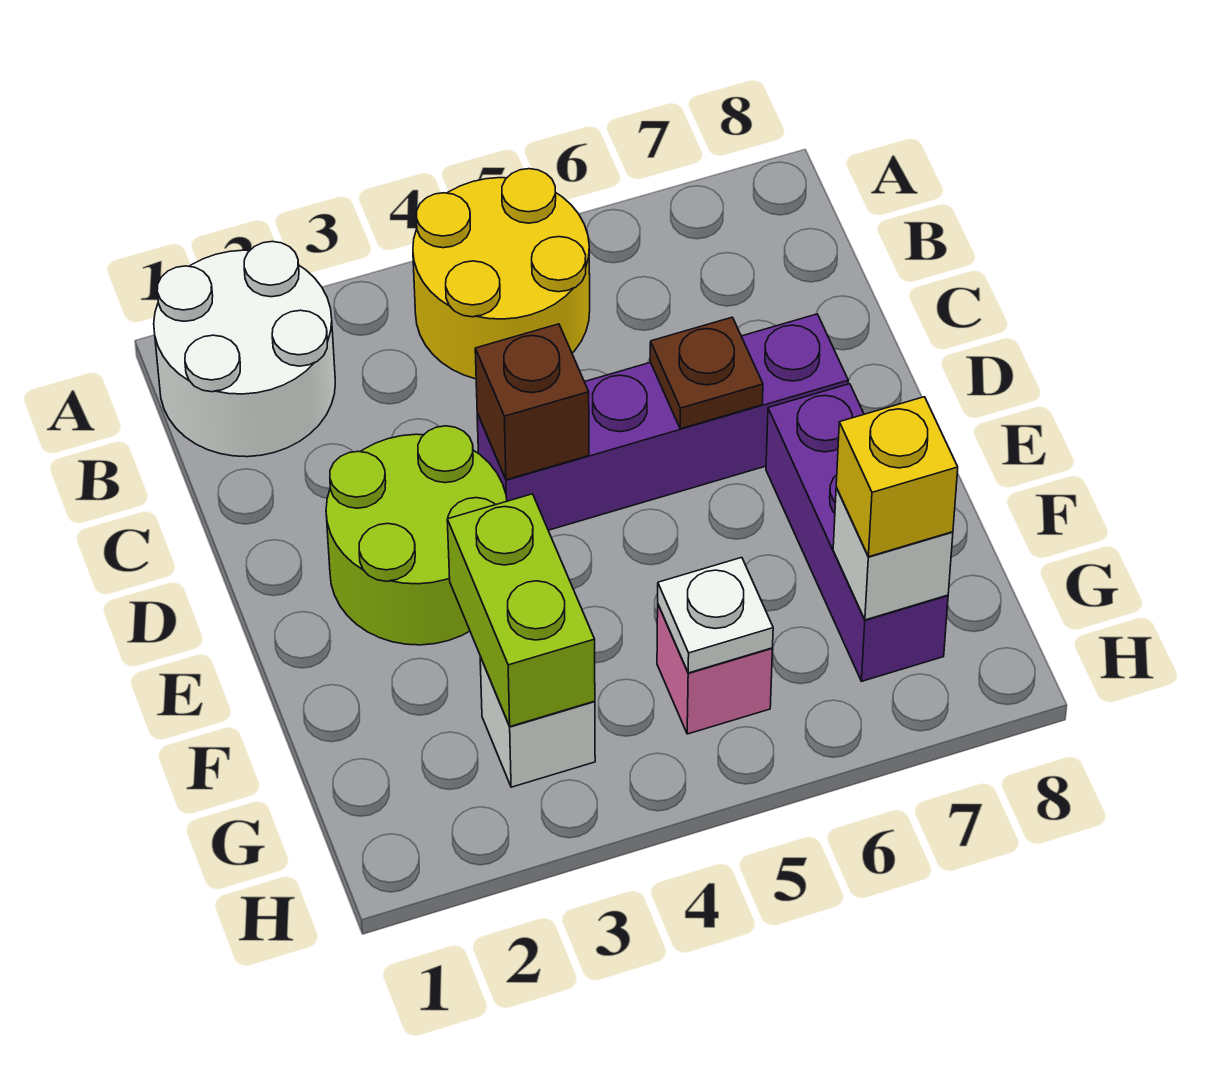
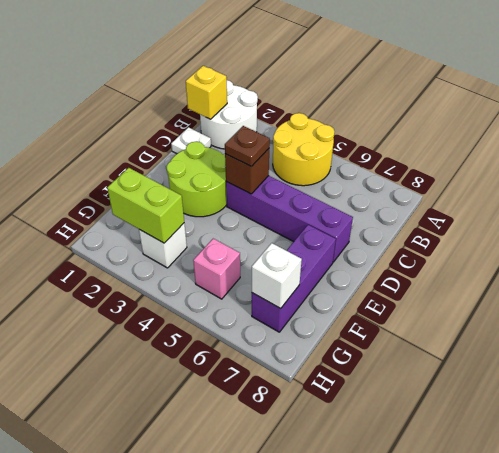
brown plate D6 level 2 -> brown plate D4 level 3
lime brick F3:G3 level 2 -> lime brick G2:G3 level 2
white plate G5 level 2 -> white plate C1 level 1
yellow brick G7 level 3 -> yellow brick B1 level 2

